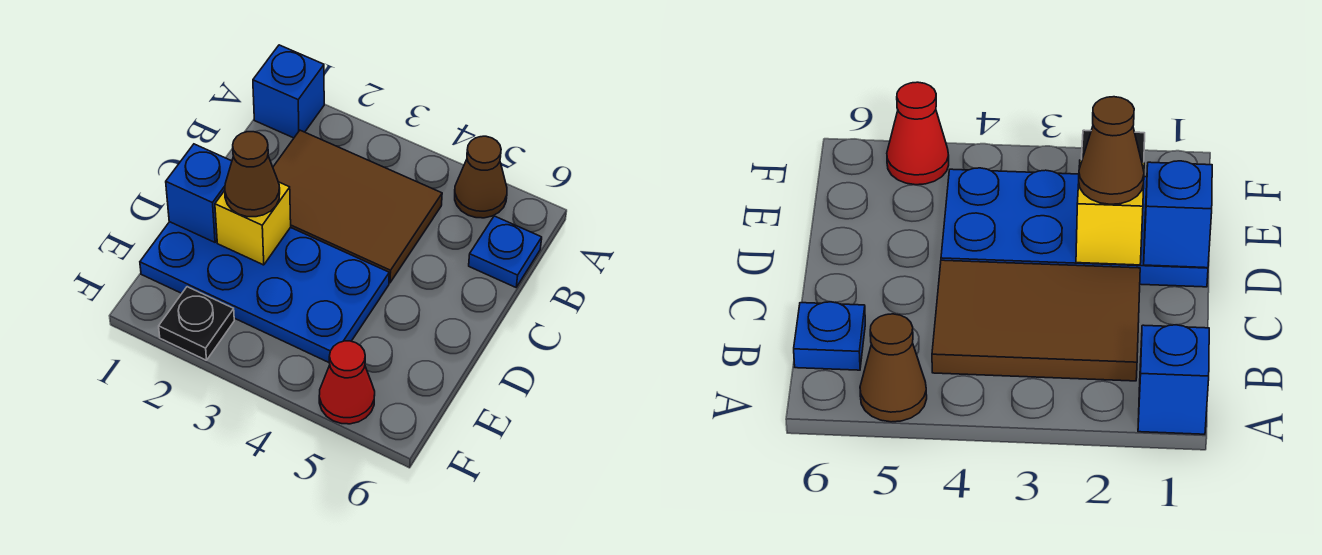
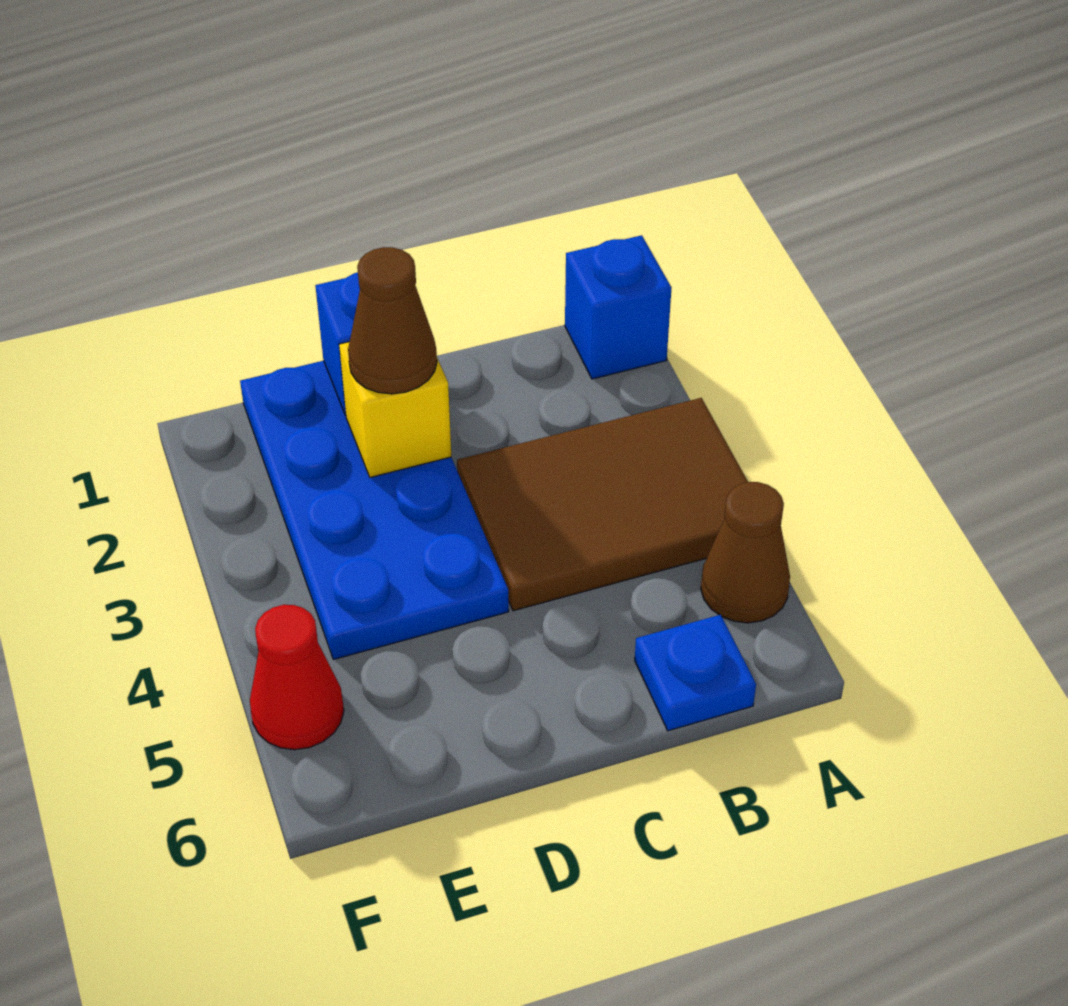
brown tile B2:C4 level 1 -> brown tile A3:C4 level 1
black plate F2 level 1 -> none

